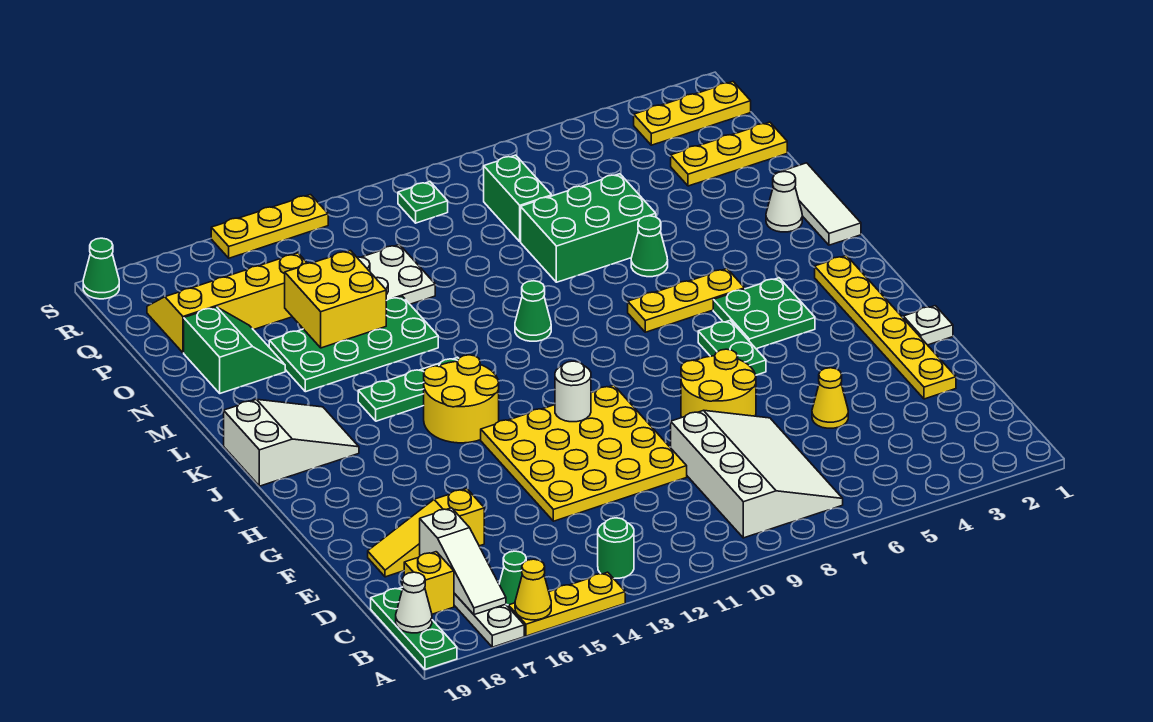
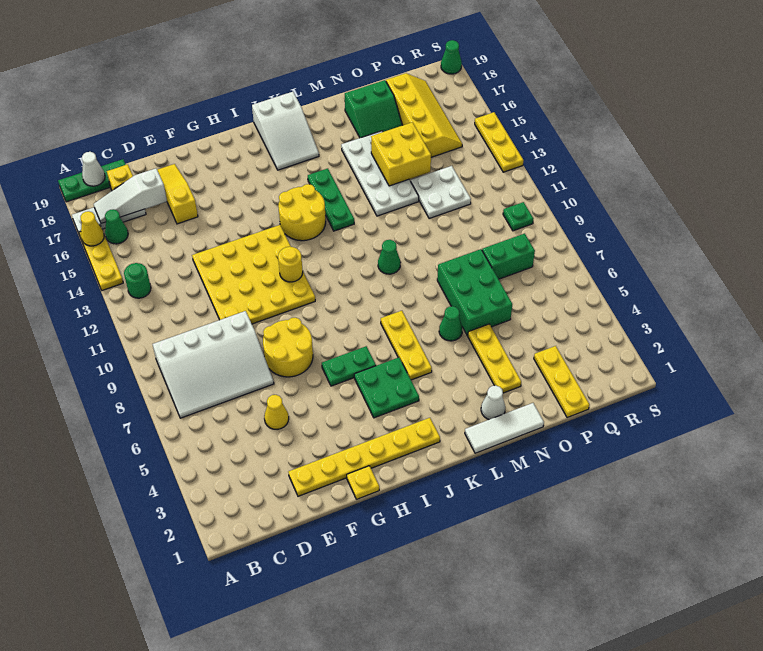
white plate G1 level 1 -> yellow plate G1 level 1
white round brick H11 level 2 -> yellow round brick H11 level 2
green plate M13:N16 level 1 -> white plate M13:N16 level 1
yellow plate R1:R3 level 1 -> yellow plate N3:N5 level 1

